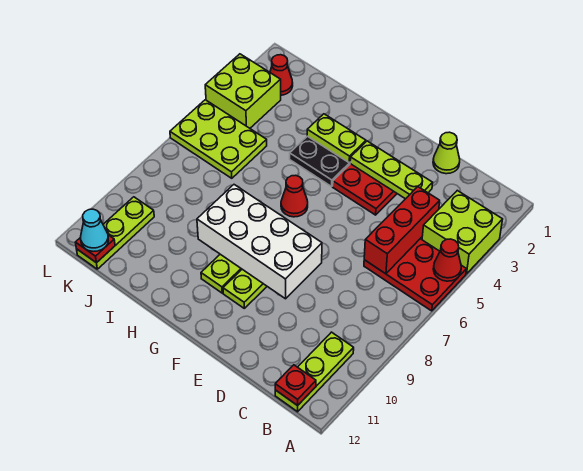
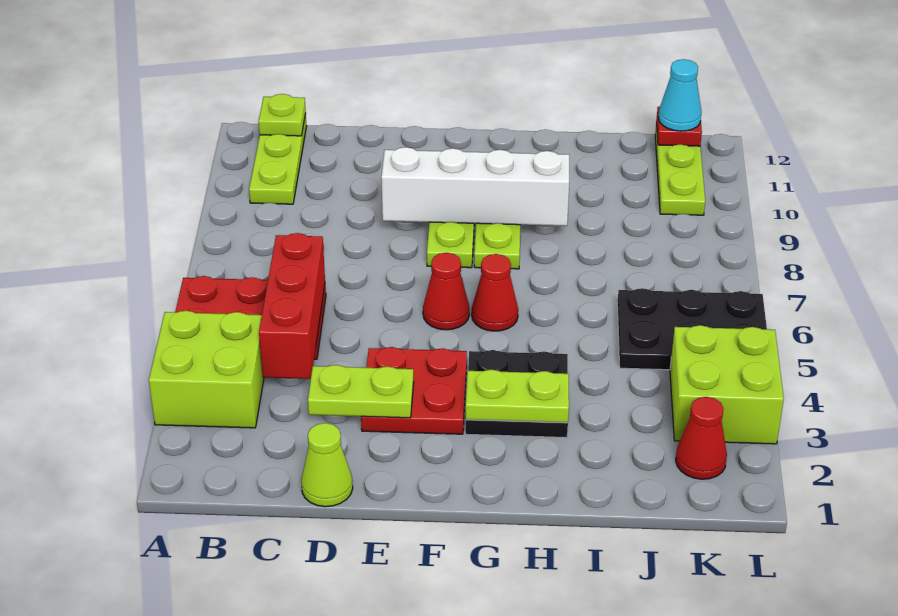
red cone A5 level 2 -> red cone F6 level 1
red plate B12 level 2 -> lime plate B12 level 2
lime plate D3:F3 level 2 -> lime plate D3:E3 level 2
white brick E8:H9 level 2 -> white brick E9:H9 level 2
lime plate J5:L6 level 1 -> black plate J5:L6 level 1

